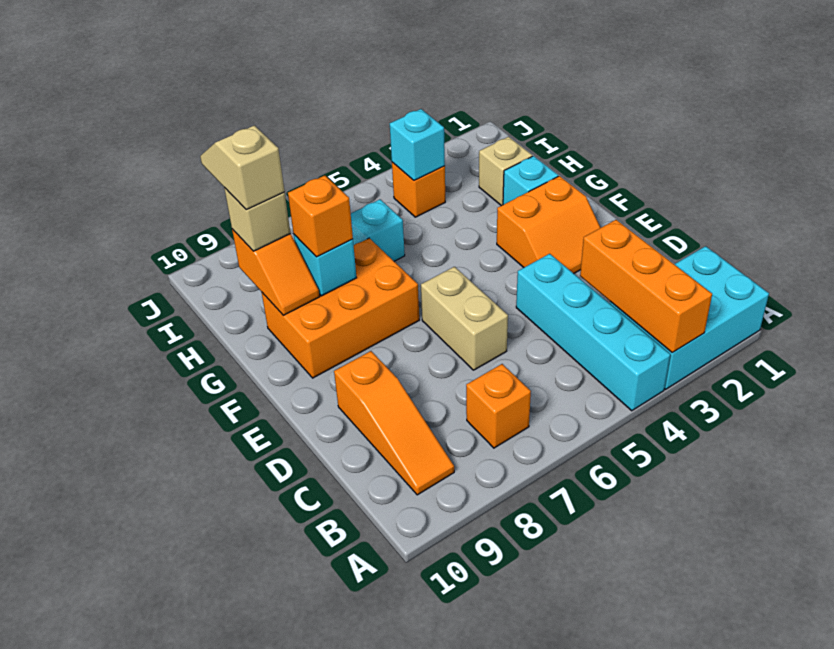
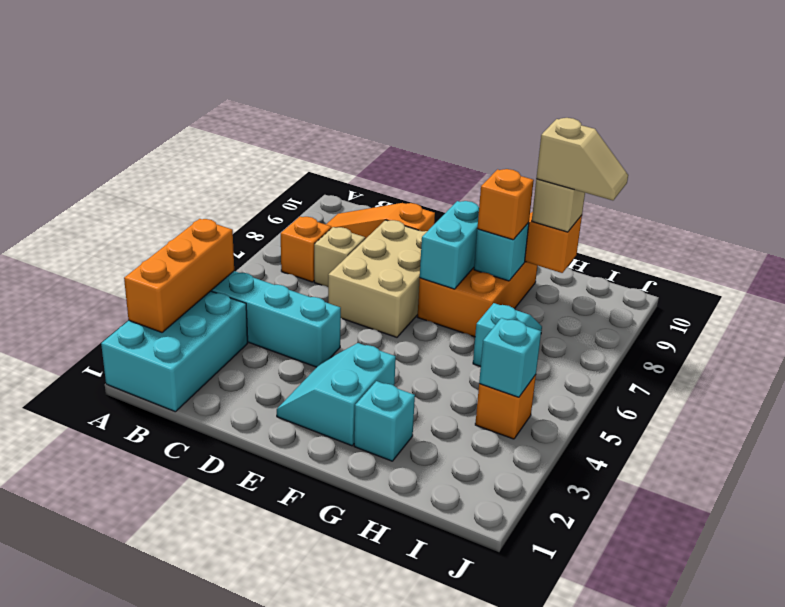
orange brick A3:C3 level 2 -> orange brick A2:A4 level 2
tan brick D6:E6 level 1 -> tan brick D6:E8 level 1
orange slope E2:F3 level 1 top F -> cyan slope E2:F3 level 1 top F
none -> cyan brick F7:F8 level 2
tan brick H2 level 1 -> tan brick C7 level 1

